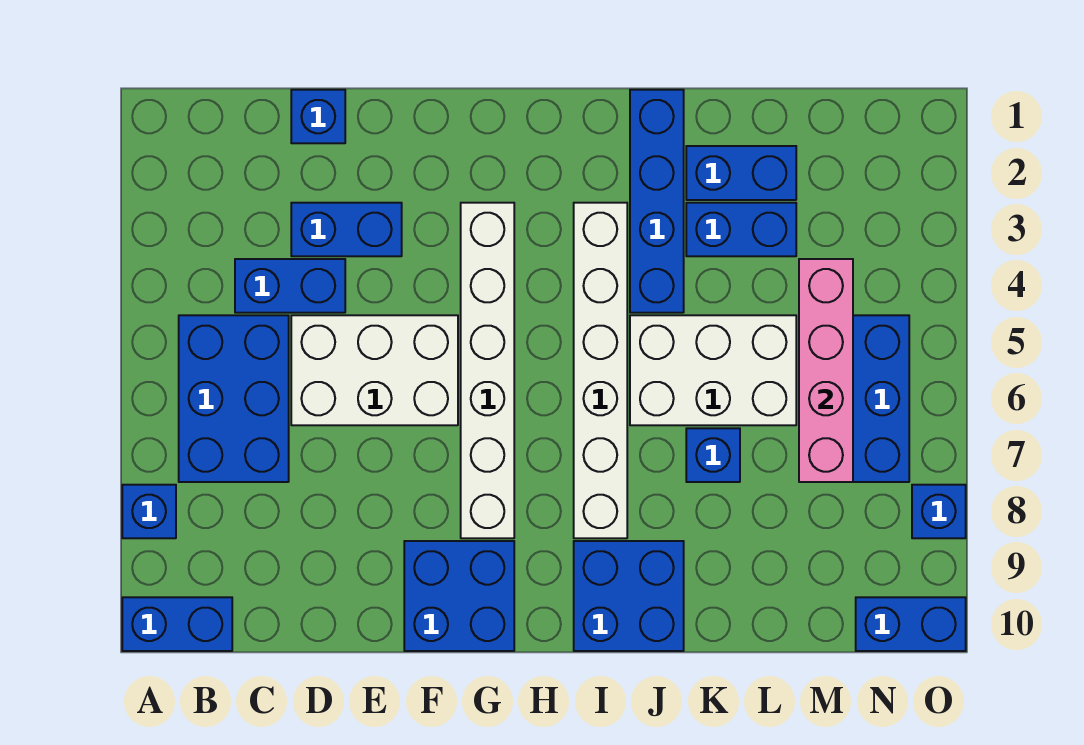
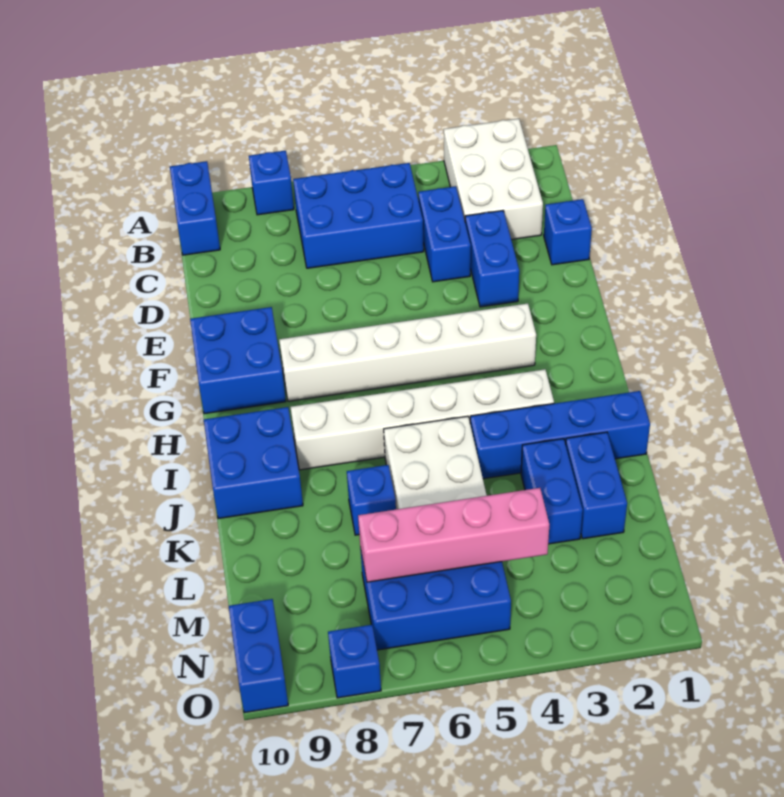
white brick D5:F6 level 1 -> white brick A2:C3 level 1

